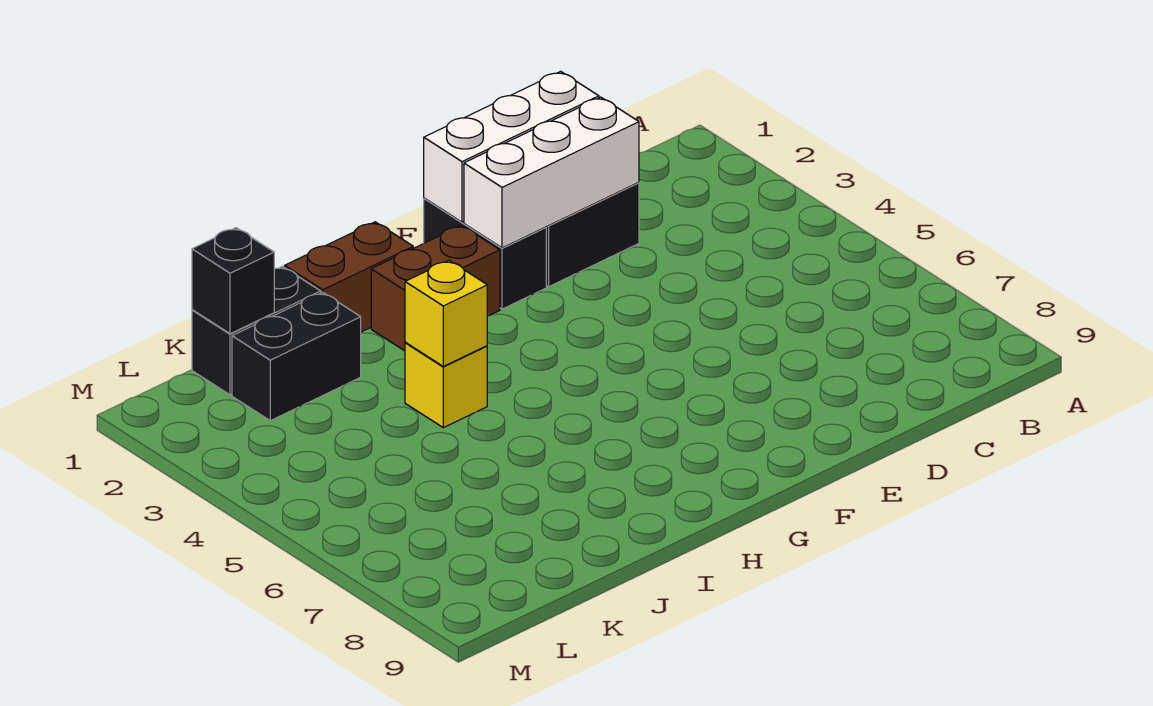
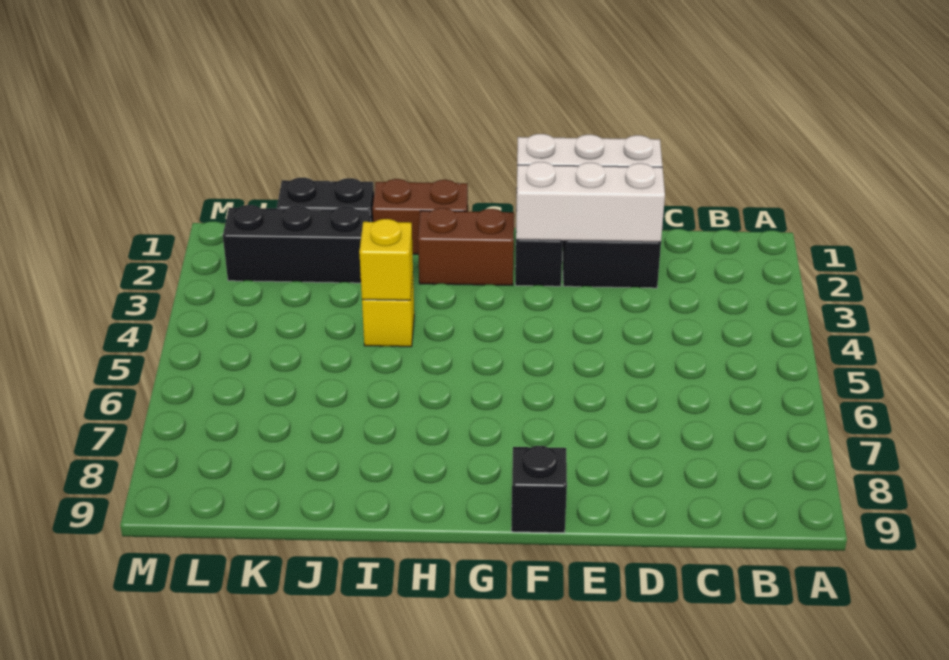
black brick J2:K2 level 1 -> black brick J2:L2 level 1
black brick K1 level 2 -> black brick F9 level 1

